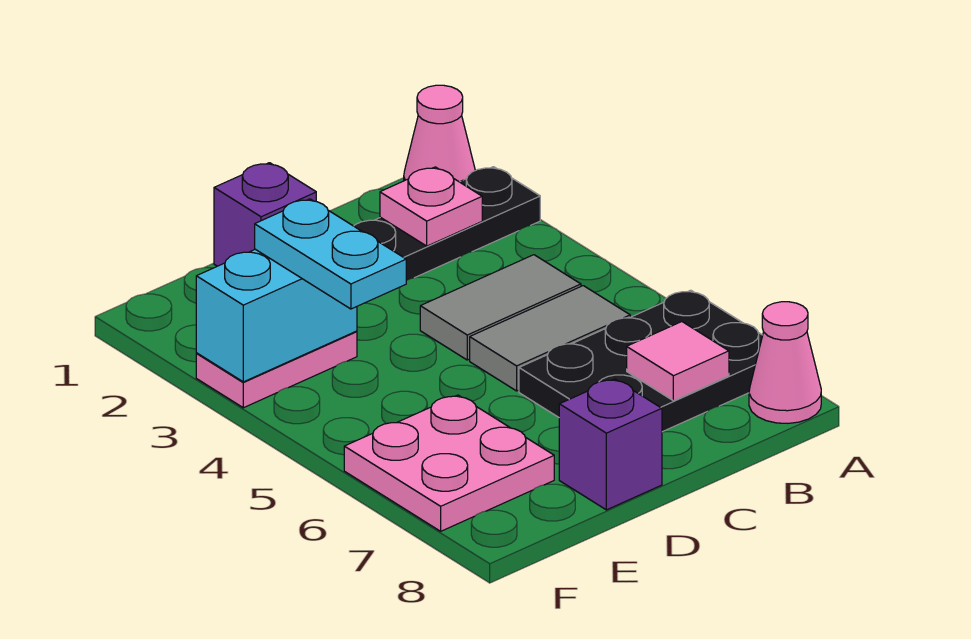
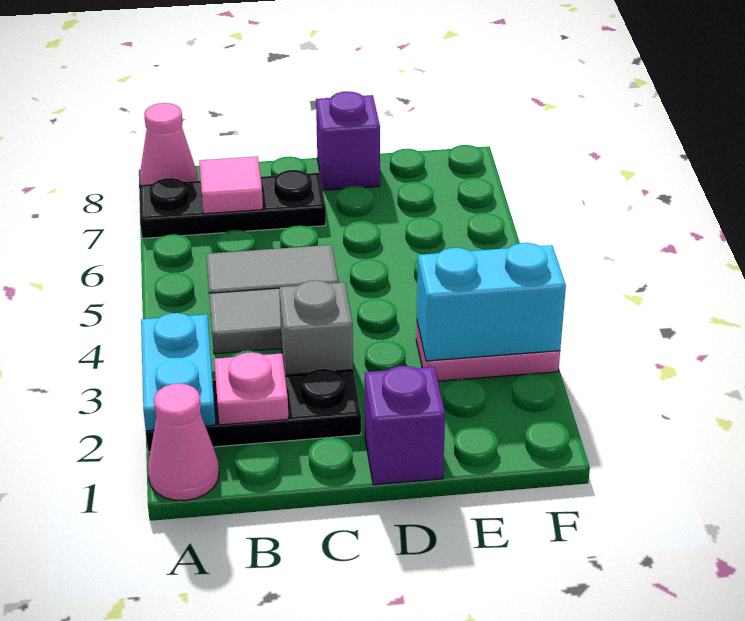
black plate A6:C7 level 1 -> black plate A7:C7 level 1
none -> grey brick C3 level 1
cyan plate E3:E4 level 3 -> cyan plate A2:A3 level 2
pink plate E6:F7 level 1 -> none

